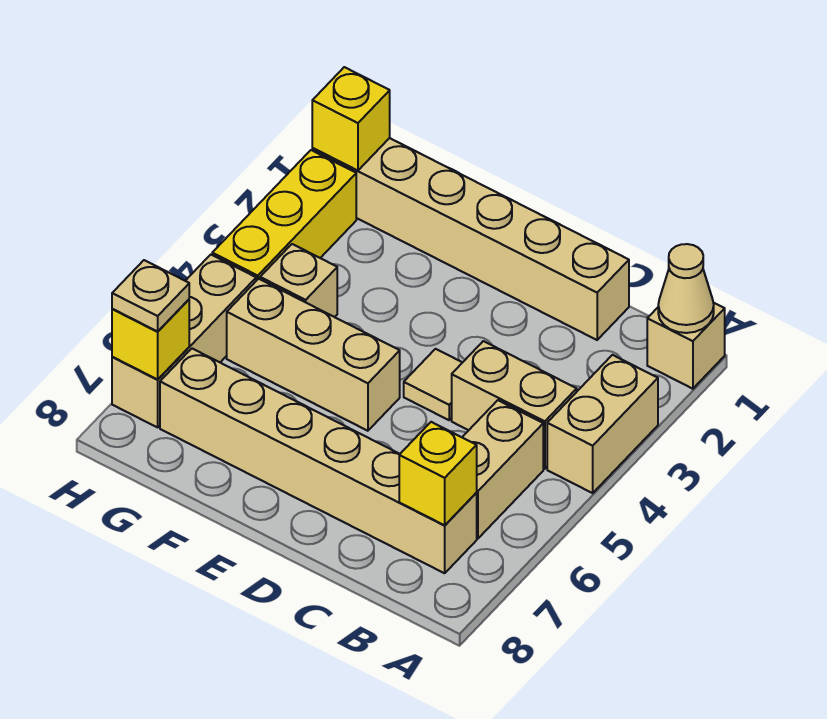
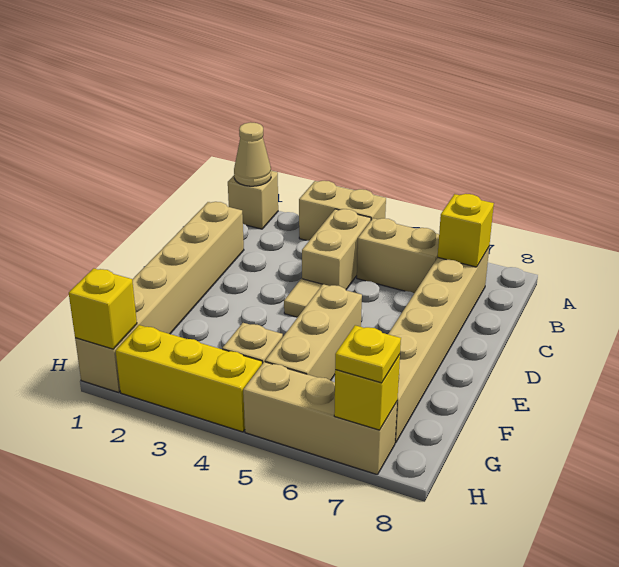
tan plate H7 level 3 -> yellow plate H7 level 3

